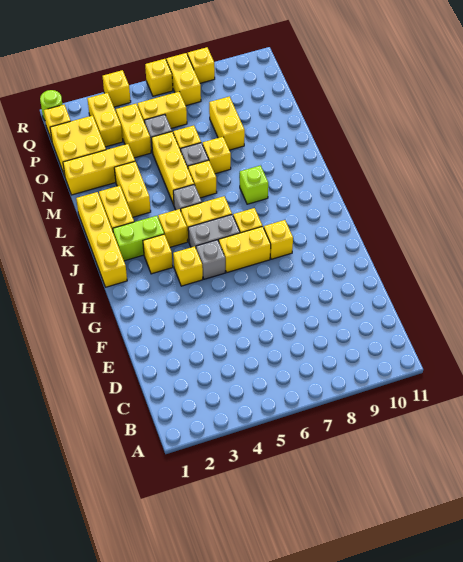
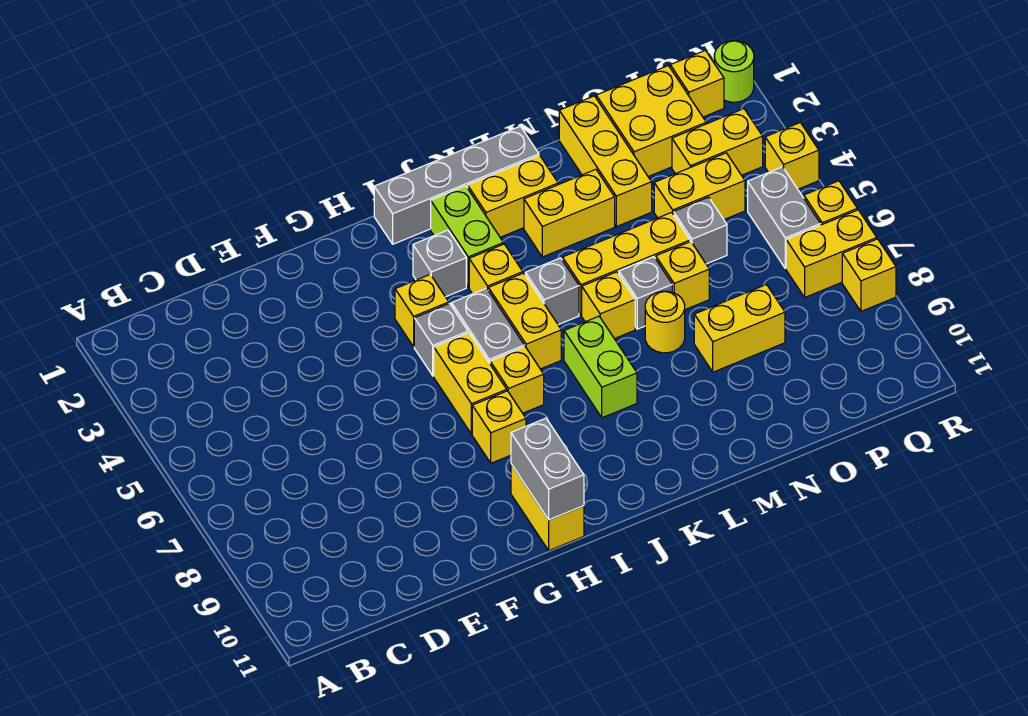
none -> grey brick H10:H11 level 2
yellow brick I1:L1 level 1 -> grey brick I1:L1 level 1
yellow brick I3 level 1 -> grey brick I3 level 1
lime brick K8 level 1 -> lime brick K7:K8 level 1
yellow brick M7 level 1 -> yellow round brick M7 level 1
yellow brick P5:P6 level 1 -> yellow brick H10:H11 level 1
none -> grey brick Q5:Q6 level 1

